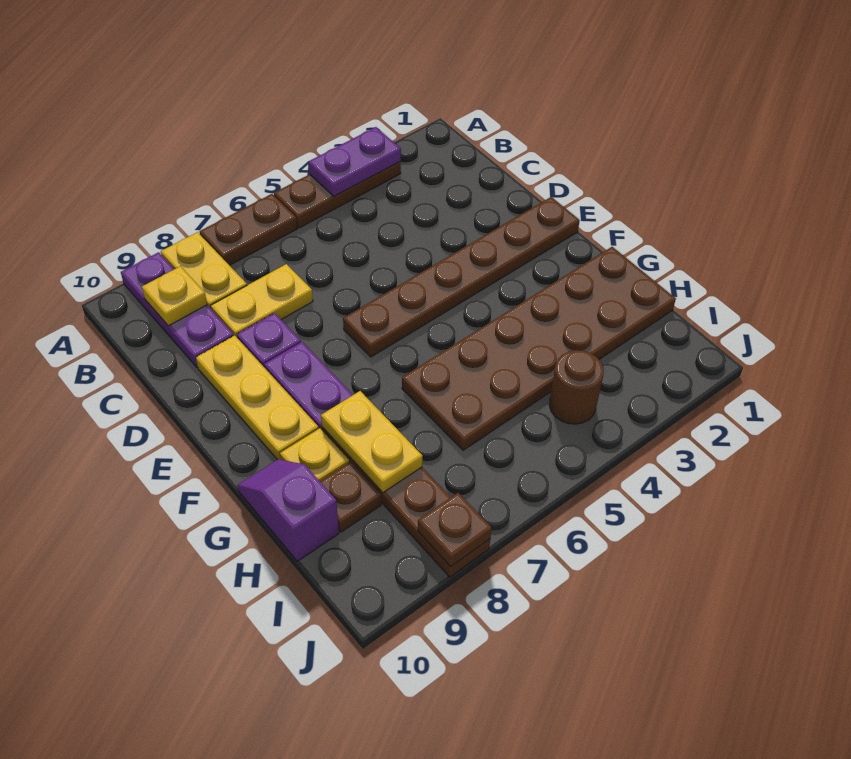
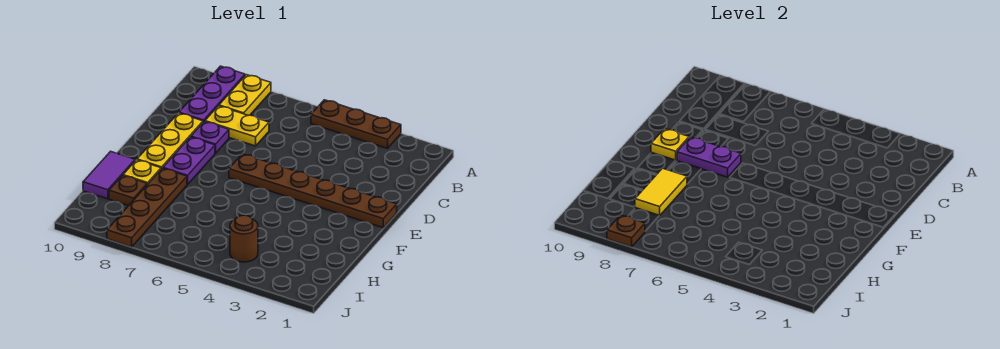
purple plate A3:A4 level 2 -> purple plate E7:E8 level 2
brown plate A6:A7 level 1 -> none
yellow plate B9 level 2 -> yellow plate E9 level 2
brown plate G1:H6 level 1 -> none
yellow plate G8:H8 level 2 -> yellow tile G8:H8 level 2
purple slope G10:H10 level 1 top H -> purple tile G10:H10 level 1

